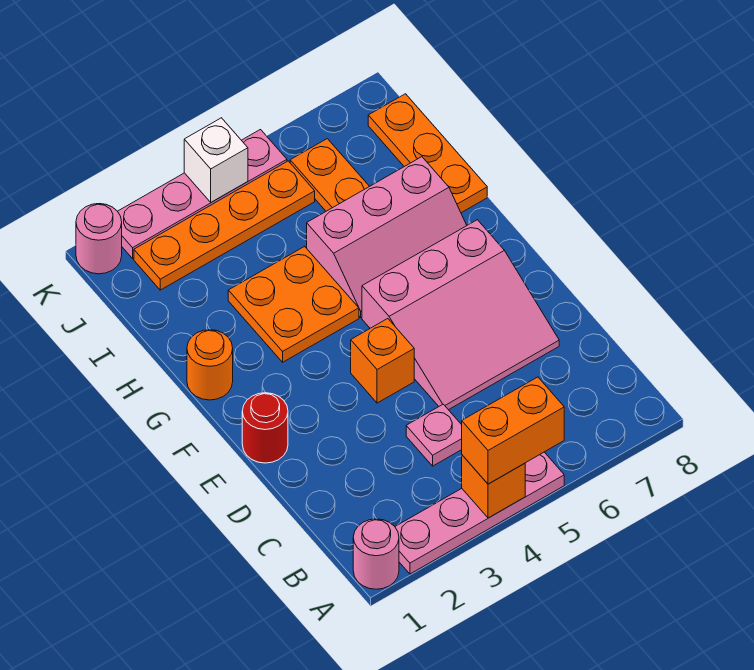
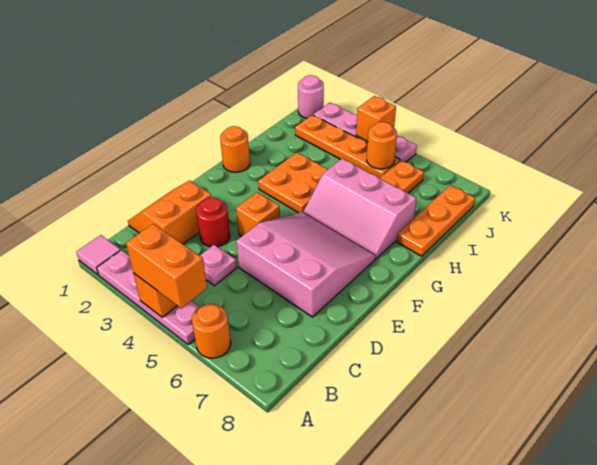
pink round brick A1 level 1 -> pink tile A1 level 1
none -> orange round brick A6 level 1
none -> orange slope C1:D2 level 1 top 2
pink slope D5:F7 level 1 top F -> pink slope D5:F7 level 1 top D
red round brick E1 level 1 -> red round brick D3 level 1
none -> orange round brick J5 level 2
white brick K4 level 2 -> orange brick K4 level 2

